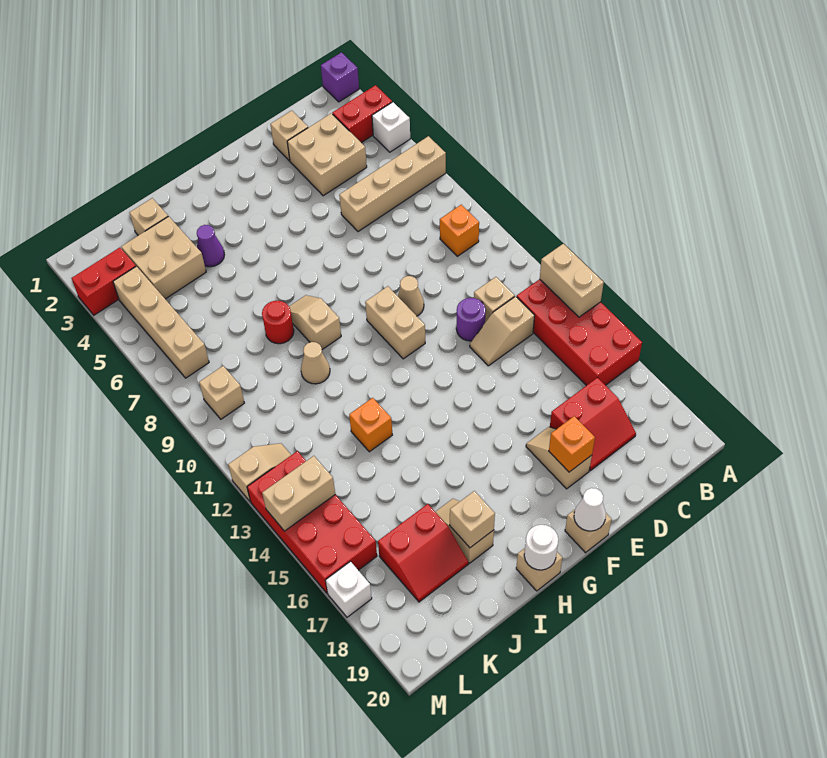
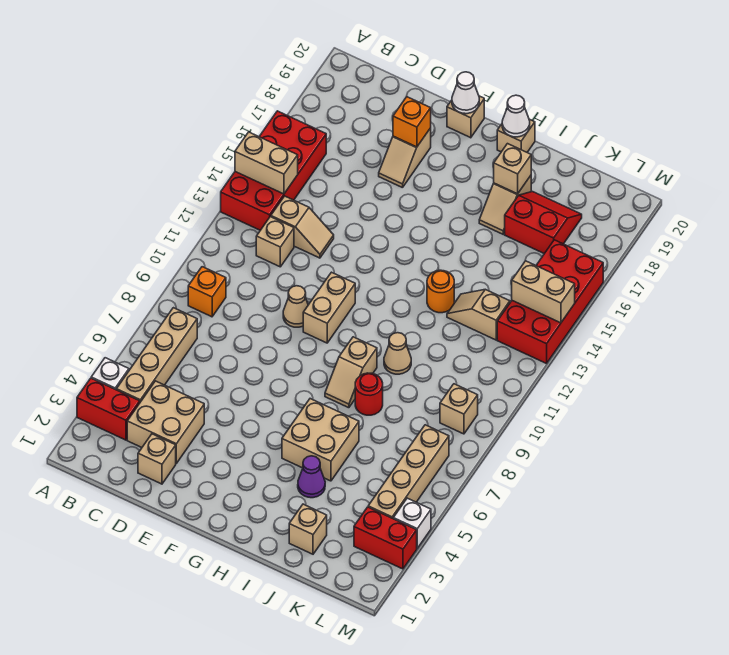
purple brick A1 level 1 -> none
tan brick A6:D6 level 1 -> tan brick B4:B7 level 1
tan brick A13:A14 level 2 -> tan brick A14:B14 level 2
red slope C17:D18 level 1 top 17 -> none
purple round brick D12 level 1 -> none
white round brick H20 level 2 -> white cone H20 level 2
orange brick I13 level 1 -> orange round brick I13 level 1
tan brick J3:K4 level 1 -> tan brick H5:I6 level 1
tan slope L12:M12 level 1 top M -> tan slope J13:K13 level 1 top K
white brick M17 level 1 -> white brick M4 level 1

